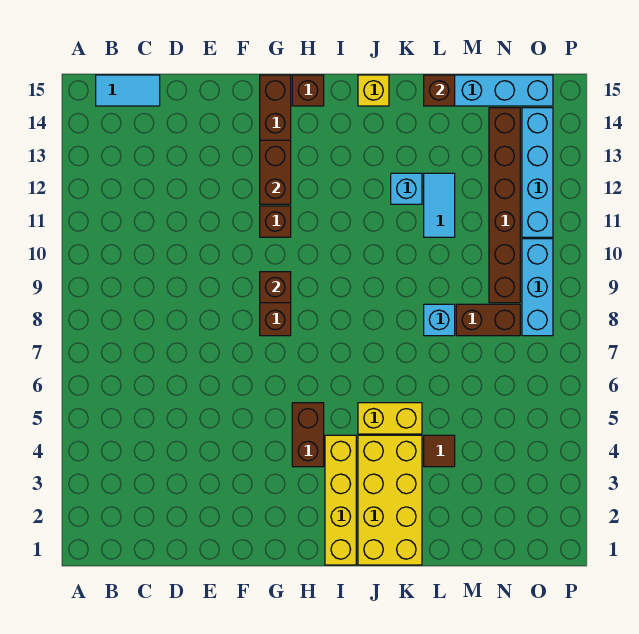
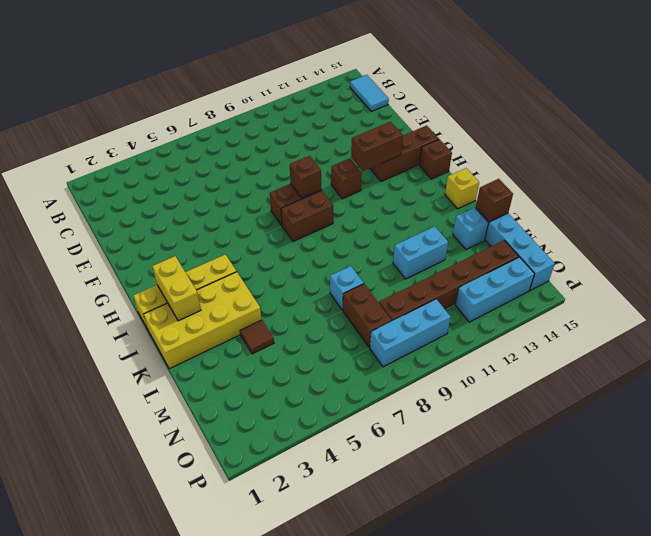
brown brick H4:H5 level 1 -> brown brick H8:H9 level 1
yellow brick J5:K5 level 1 -> yellow brick I2:J2 level 2
cyan brick K12 level 1 -> cyan brick L14 level 1
cyan tile L11:L12 level 1 -> cyan brick L11:L12 level 1
cyan brick O11:O14 level 1 -> cyan brick O12:O14 level 1

